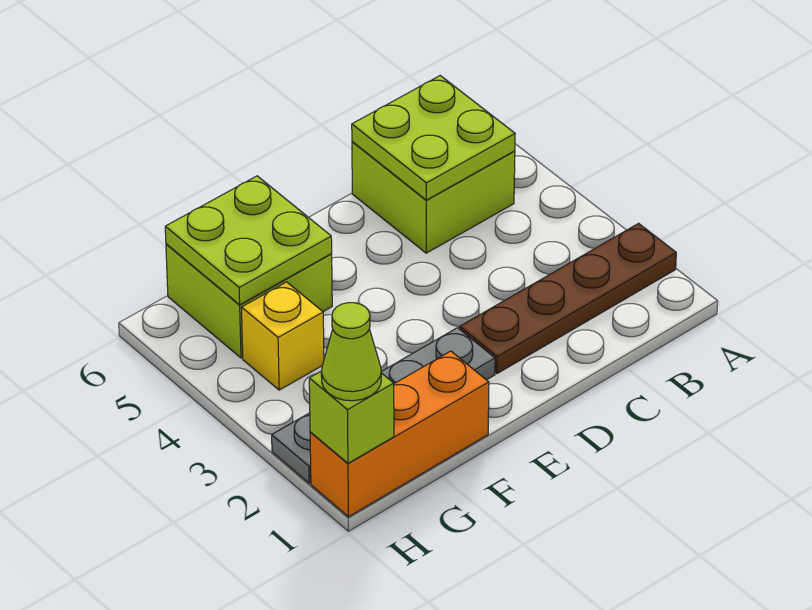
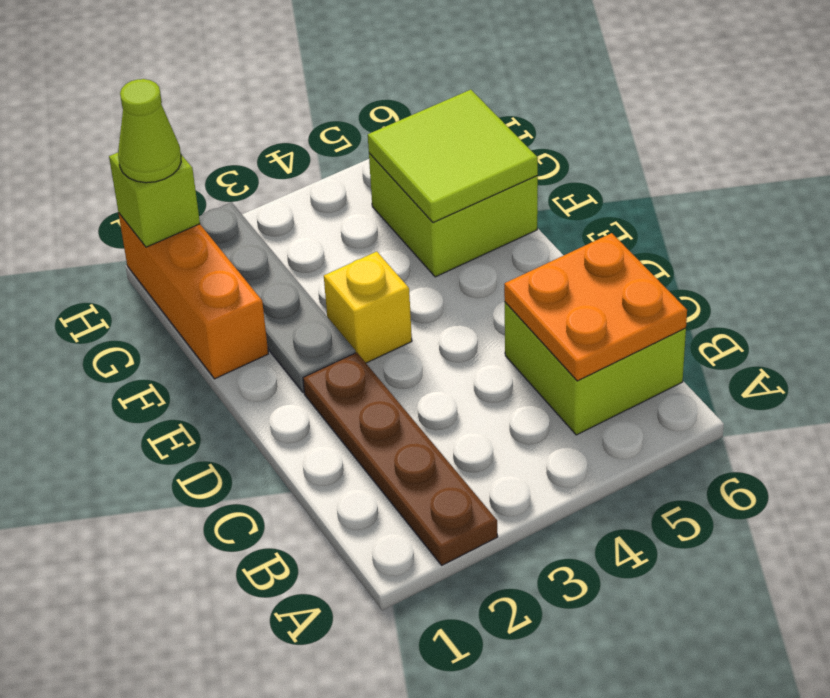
lime plate B5:C6 level 2 -> orange plate B5:C6 level 2
lime plate F5:G6 level 2 -> lime tile F5:G6 level 2
yellow brick G4 level 1 -> yellow brick E3 level 1

